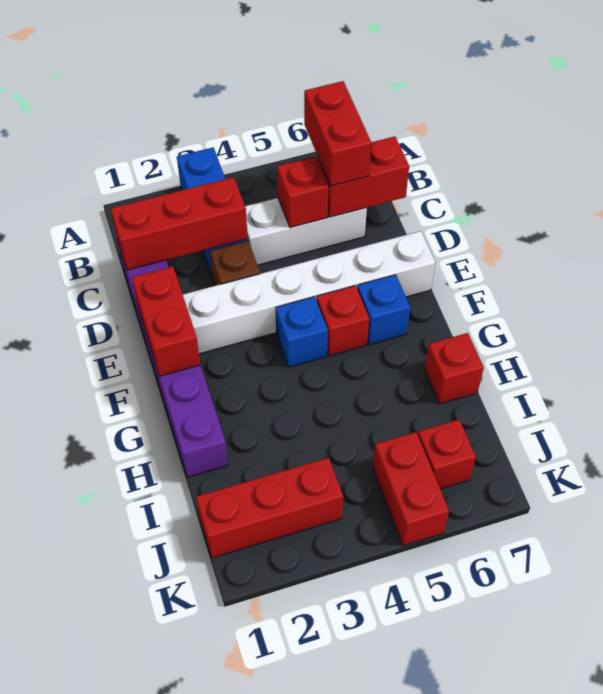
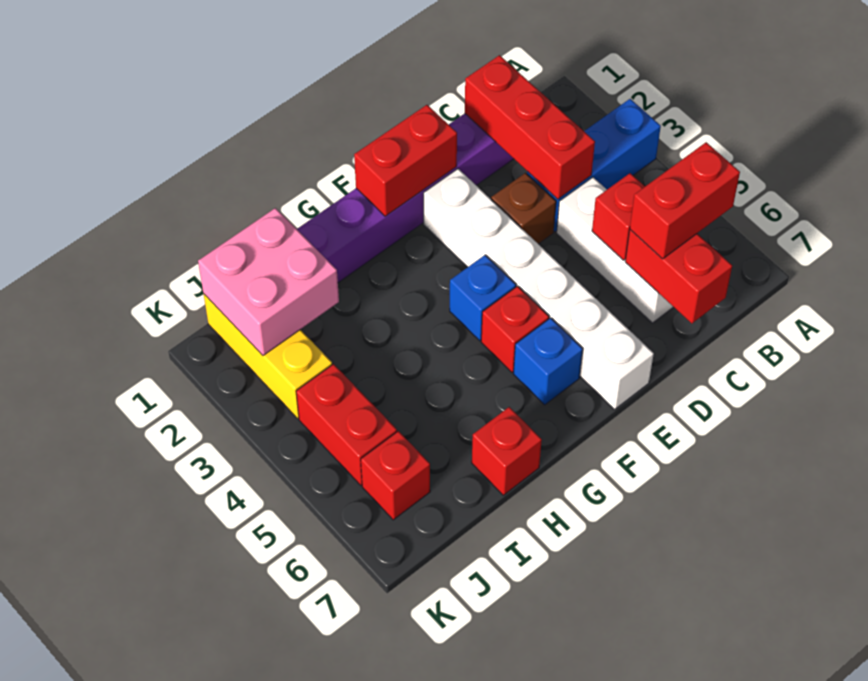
none -> pink brick I1:J2 level 2
red brick J1:J3 level 1 -> yellow brick J1:J3 level 1
red brick J5:K5 level 1 -> red brick J4:J5 level 1

